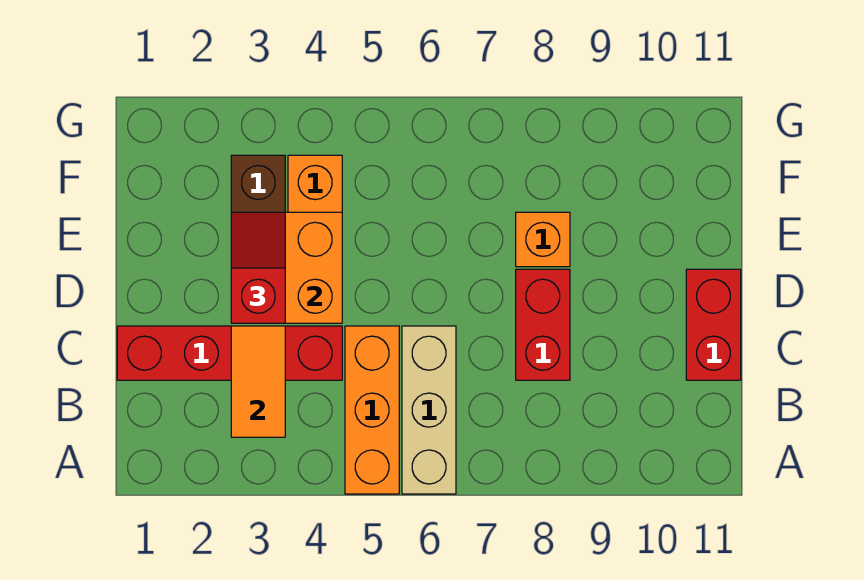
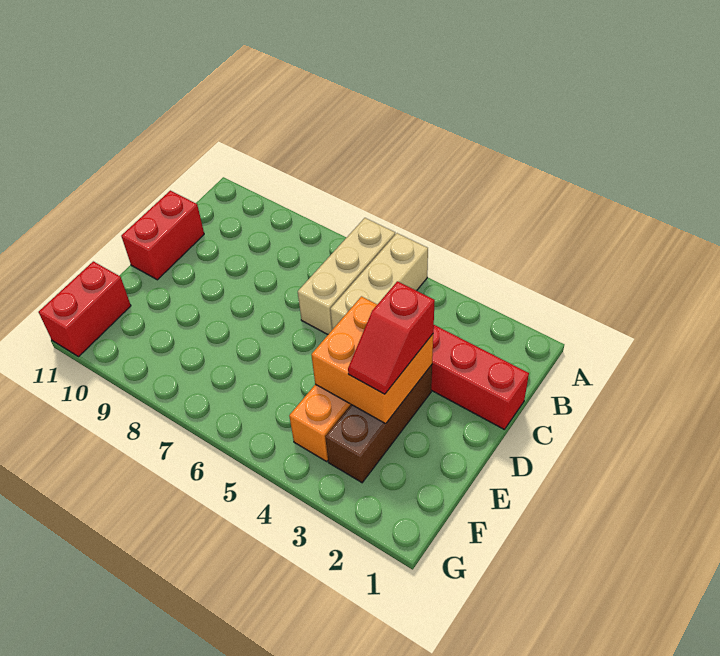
orange brick A5:C5 level 1 -> tan brick A5:C5 level 1
orange tile B3:C3 level 2 -> none
red brick C8:D8 level 1 -> red brick F11:G11 level 1
orange brick E8 level 1 -> none

